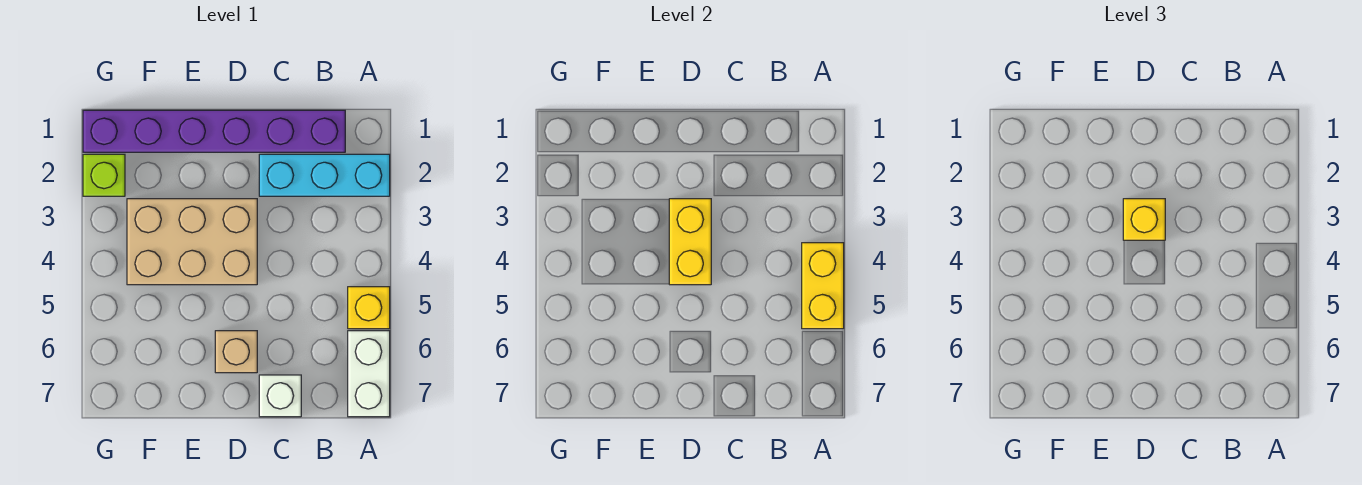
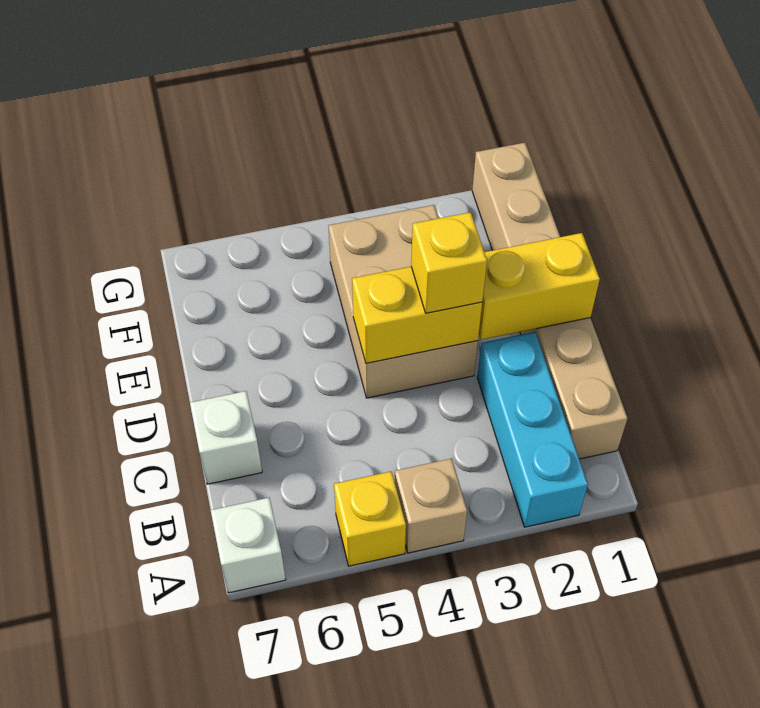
yellow brick A4:A5 level 2 -> yellow brick D1:D2 level 2
white brick A6:A7 level 1 -> white brick A7 level 1
purple brick B1:G1 level 1 -> tan brick B1:G1 level 1
tan brick D6 level 1 -> tan brick A4 level 1
lime brick G2 level 1 -> none

